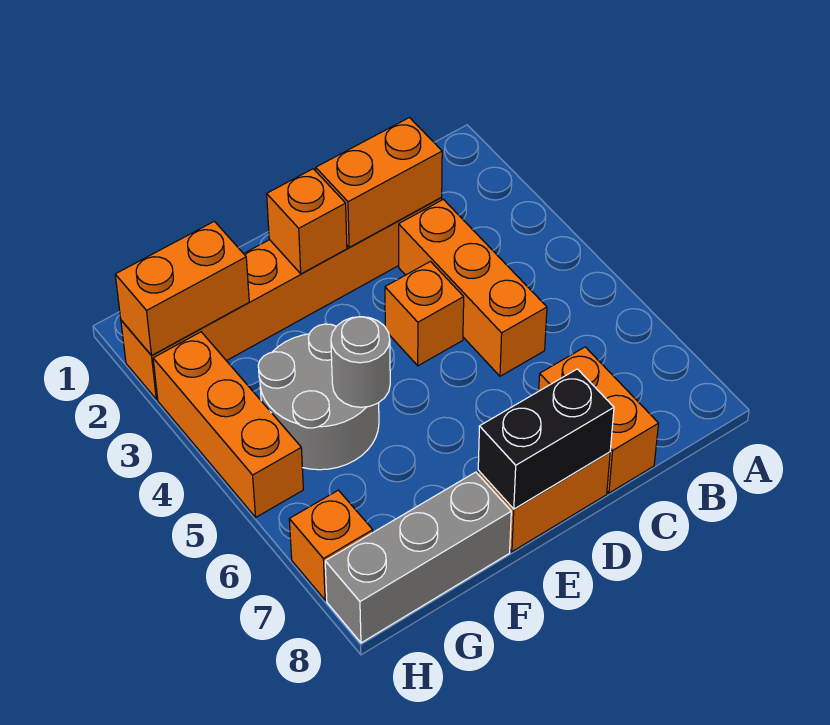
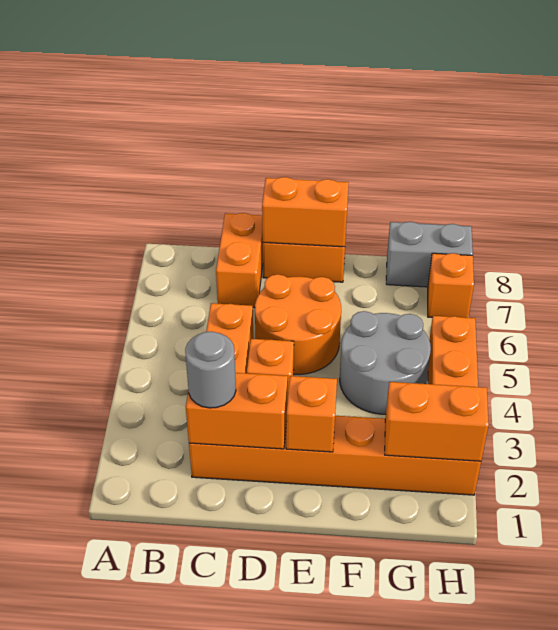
none -> orange round brick D5:E6 level 1
black brick D8:E8 level 2 -> orange brick D8:E8 level 2
grey round brick F5 level 2 -> grey round brick C2 level 3
grey brick F8:H8 level 1 -> grey brick G8:H8 level 1

